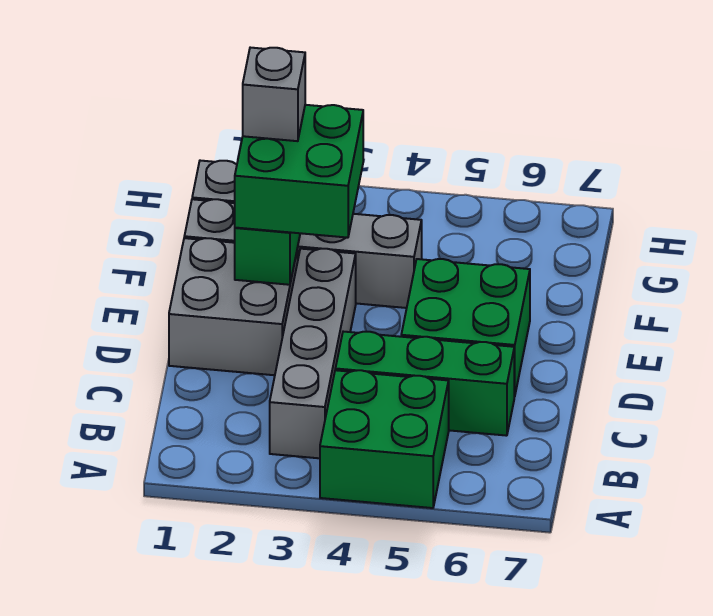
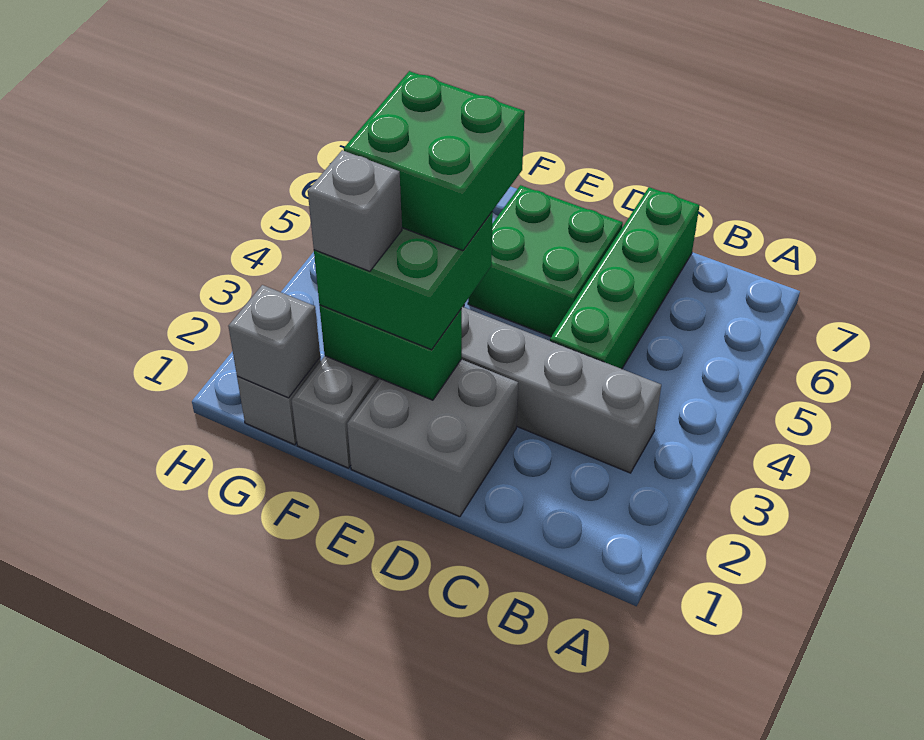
green brick A4:B5 level 1 -> green brick E3:F4 level 4
green brick C4:C6 level 1 -> green brick C4:C7 level 1
none -> grey brick G1 level 2

